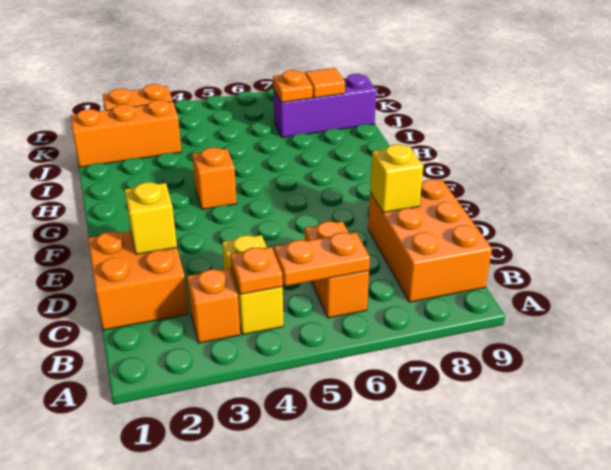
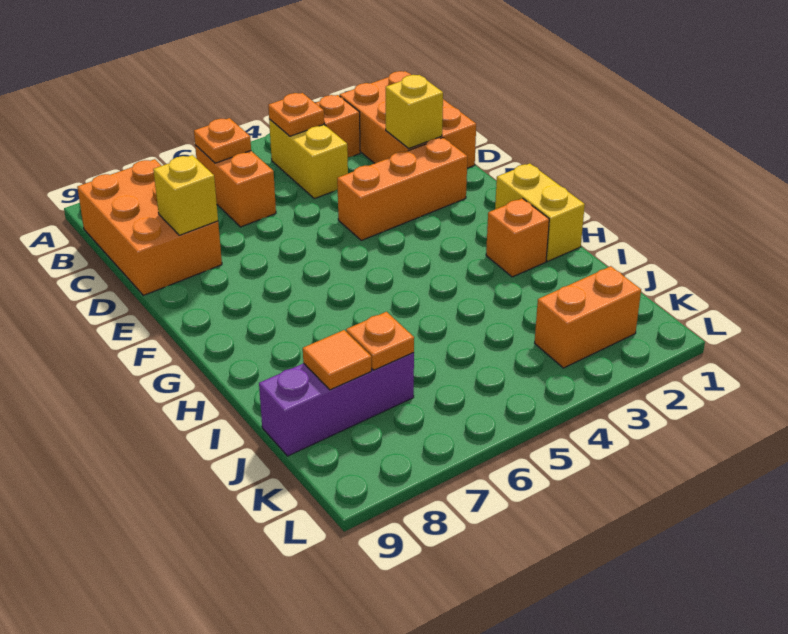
orange plate B5:B6 level 2 -> orange plate B6 level 2
orange brick C1:D2 level 1 -> orange brick B1:D2 level 1
none -> yellow brick G1:H1 level 1
orange brick G4 level 1 -> orange brick H2 level 1
orange brick J1:J3 level 1 -> orange brick E2:E4 level 1

